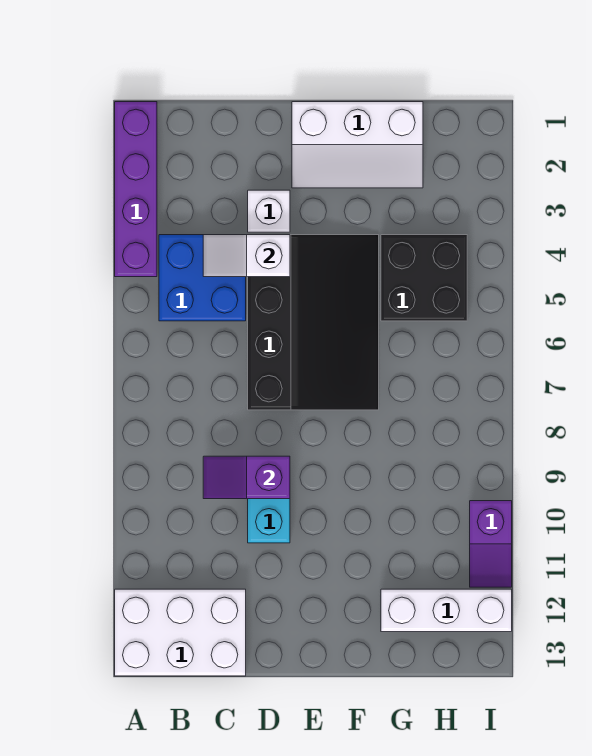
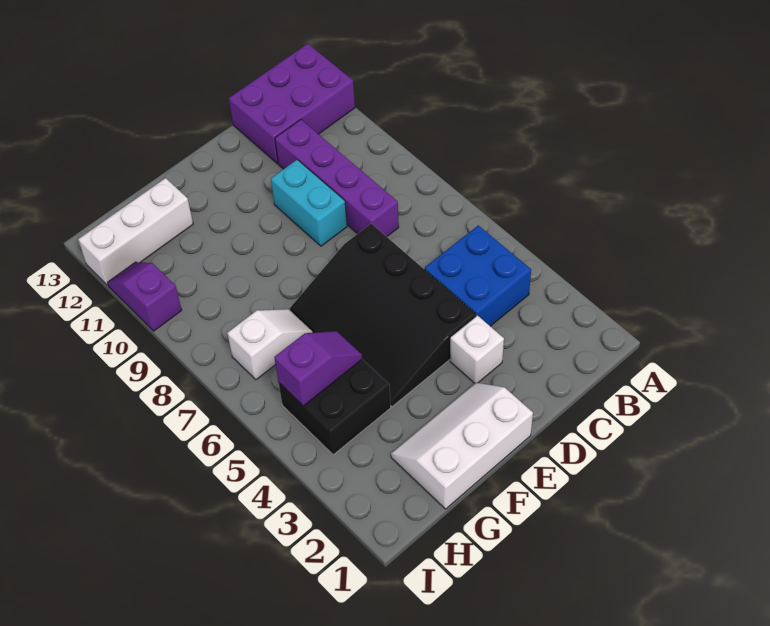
purple brick A1:A4 level 1 -> purple brick C8:C11 level 1
white brick A12:C13 level 1 -> purple brick A12:C13 level 1
white slope C4:D4 level 2 top D -> white slope G7:H7 level 1 top H
purple slope C9:D9 level 2 top D -> purple slope G5:H5 level 2 top H

